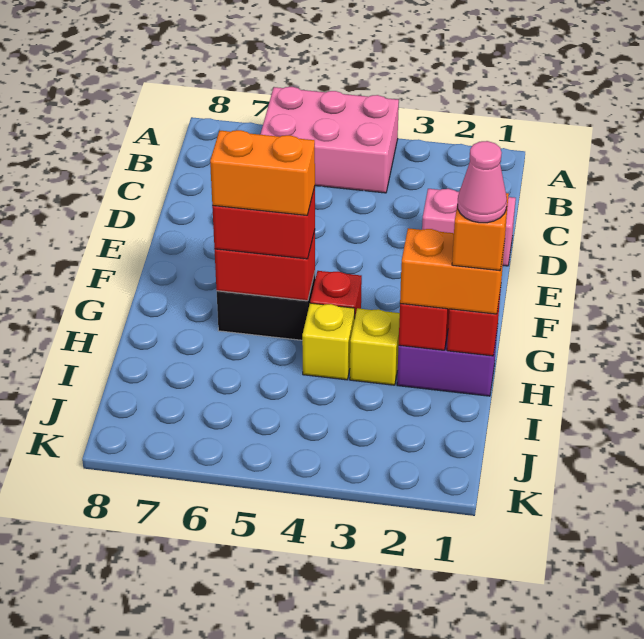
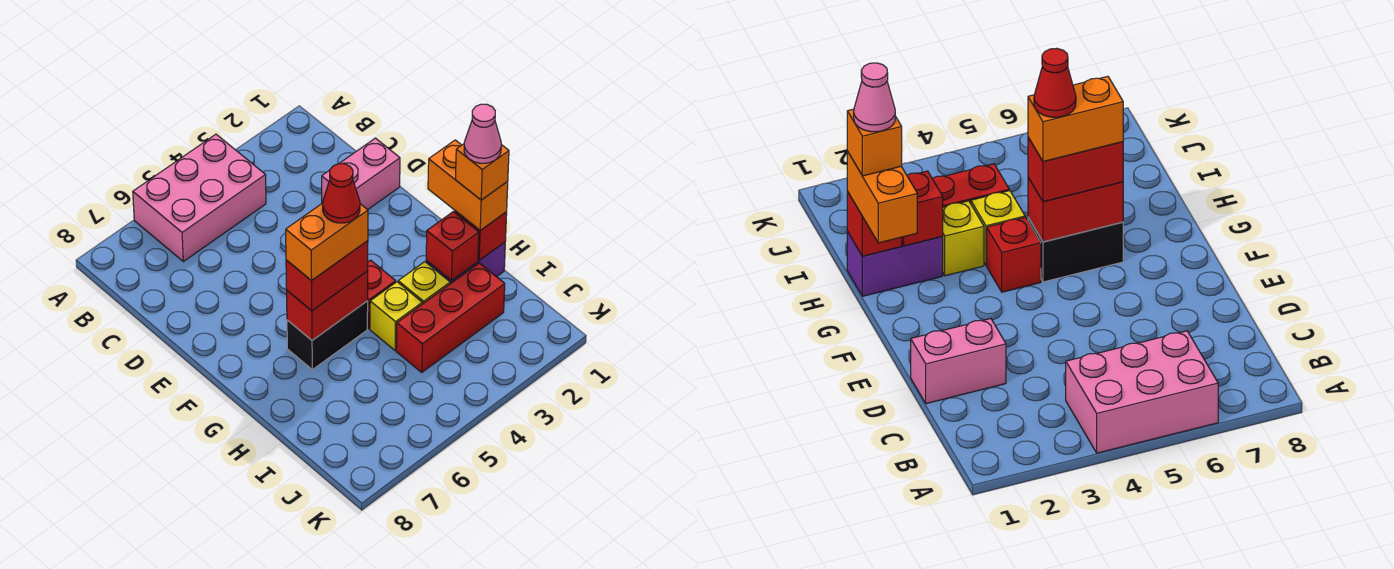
none -> red cone G5 level 5
orange brick H1:H2 level 3 -> orange brick G1:H1 level 3
none -> red brick I2:I4 level 1

